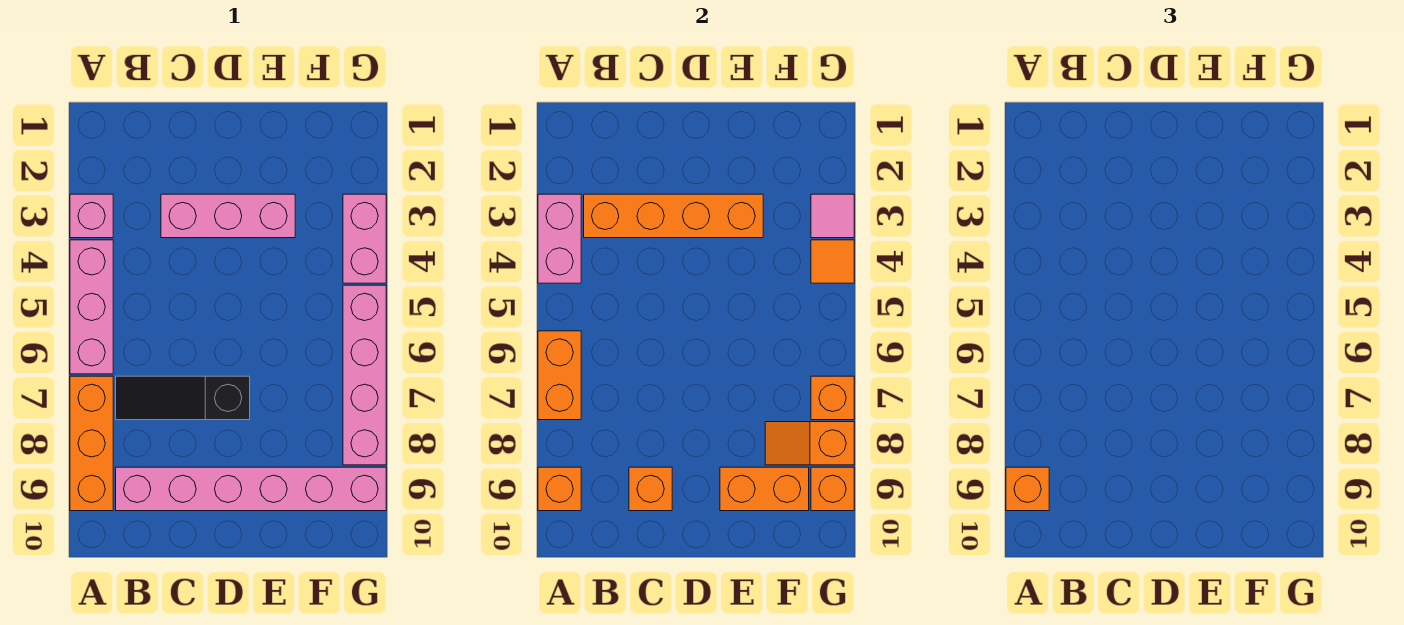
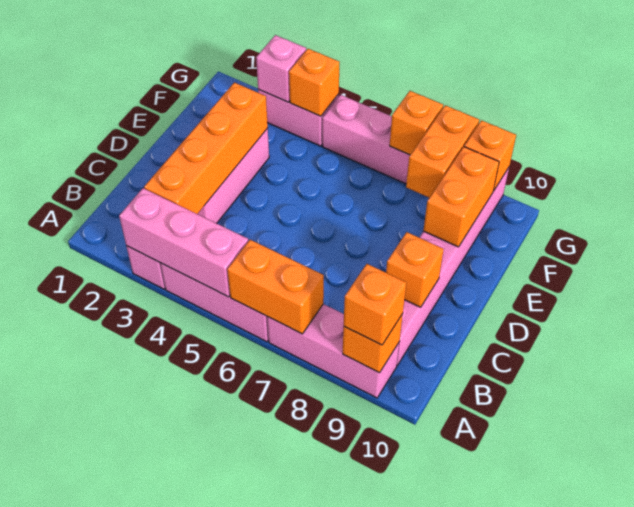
pink brick A3:A4 level 2 -> pink brick A3:A5 level 2
orange brick A7:A9 level 1 -> pink brick A7:A9 level 1
black slope B7:D7 level 1 top D -> none
orange slope F8:G8 level 2 top G -> orange brick F8:G8 level 2
pink tile G3 level 2 -> pink brick G3 level 2
orange tile G4 level 2 -> orange brick G4 level 2

